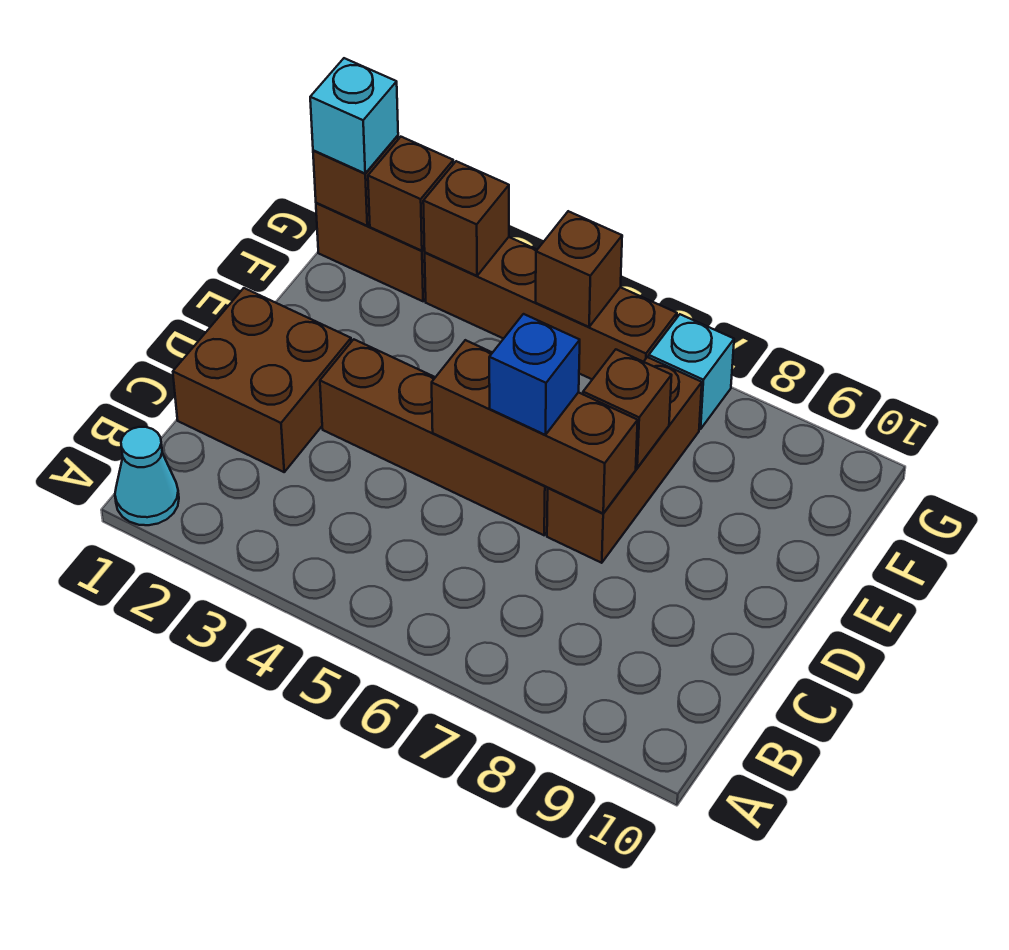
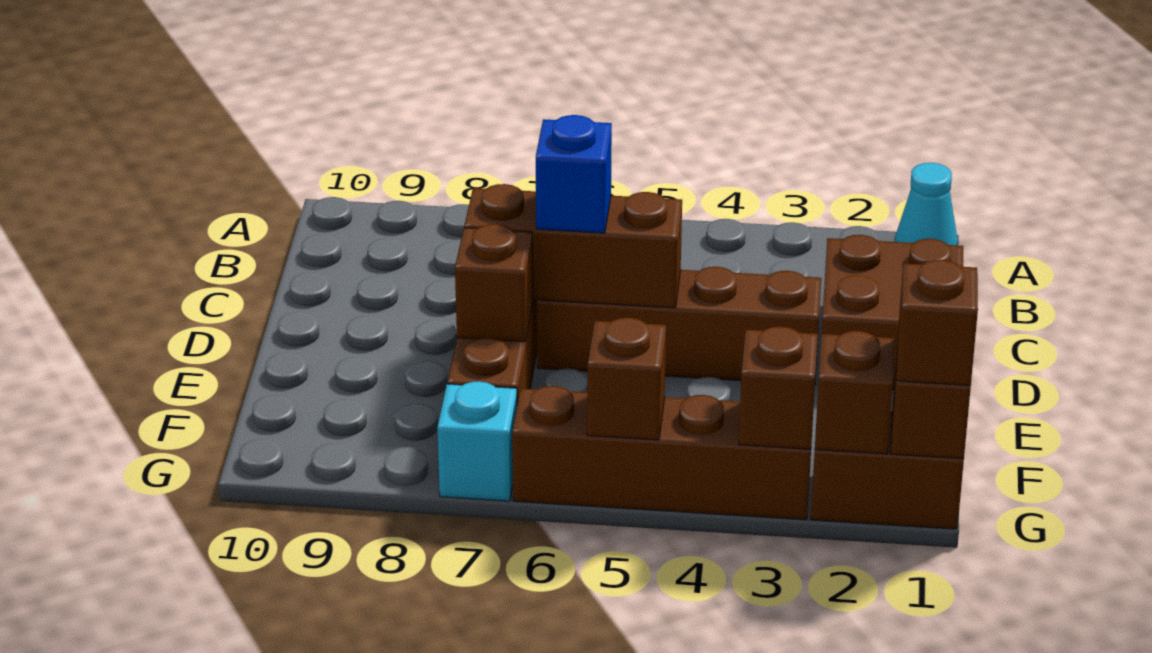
cyan brick G1 level 3 -> brown brick G1 level 3

